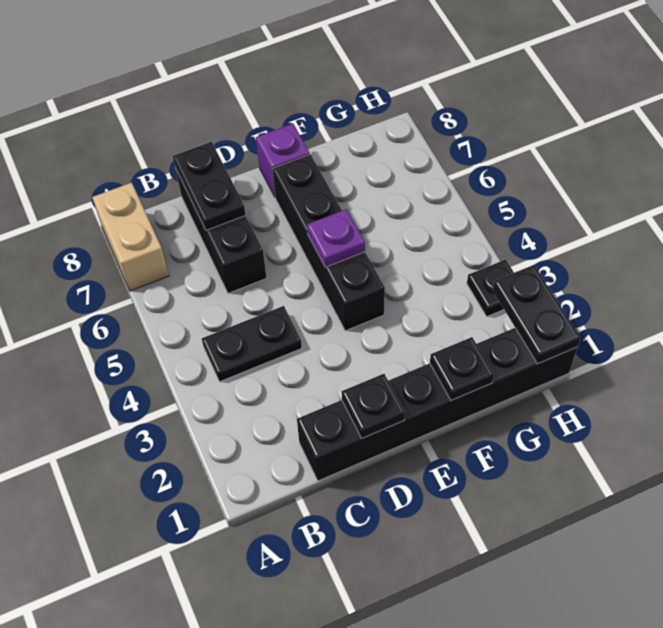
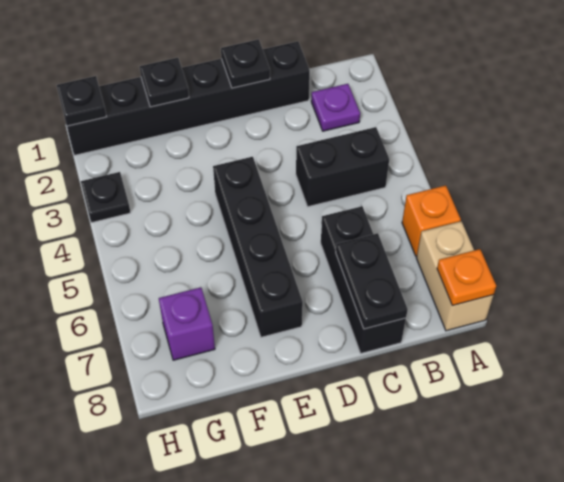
none -> orange brick A6 level 1
none -> orange plate A8 level 2
black plate B4:C4 level 1 -> black brick B4:C4 level 1
purple plate E5 level 2 -> purple plate B2 level 1
purple brick E8 level 1 -> purple brick G7 level 1
black plate H1:H2 level 2 -> black plate H1 level 2

